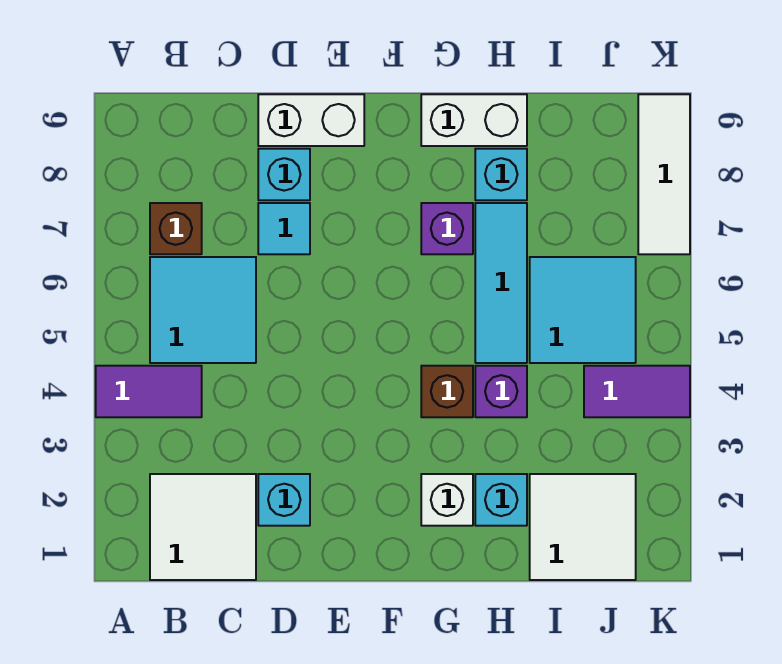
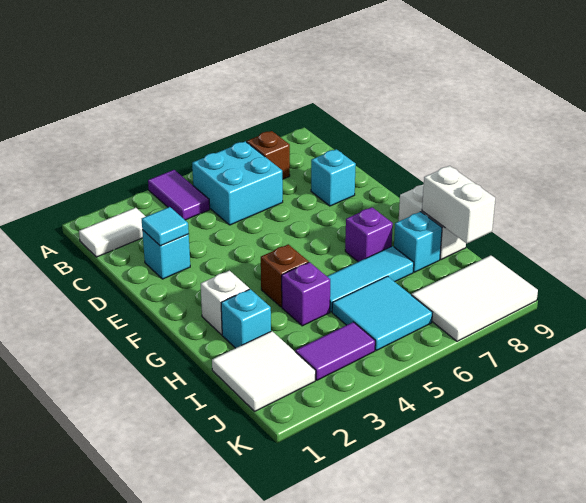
white tile B1:C2 level 1 -> white tile B1:B2 level 1
cyan tile B5:C6 level 1 -> cyan brick B5:C6 level 1
cyan tile D7 level 1 -> cyan tile D2 level 2
white brick D9:E9 level 1 -> white brick H9:I9 level 2
purple tile J4:K4 level 1 -> purple tile J3:J4 level 1
white tile K7:K9 level 1 -> white tile J7:K9 level 1

